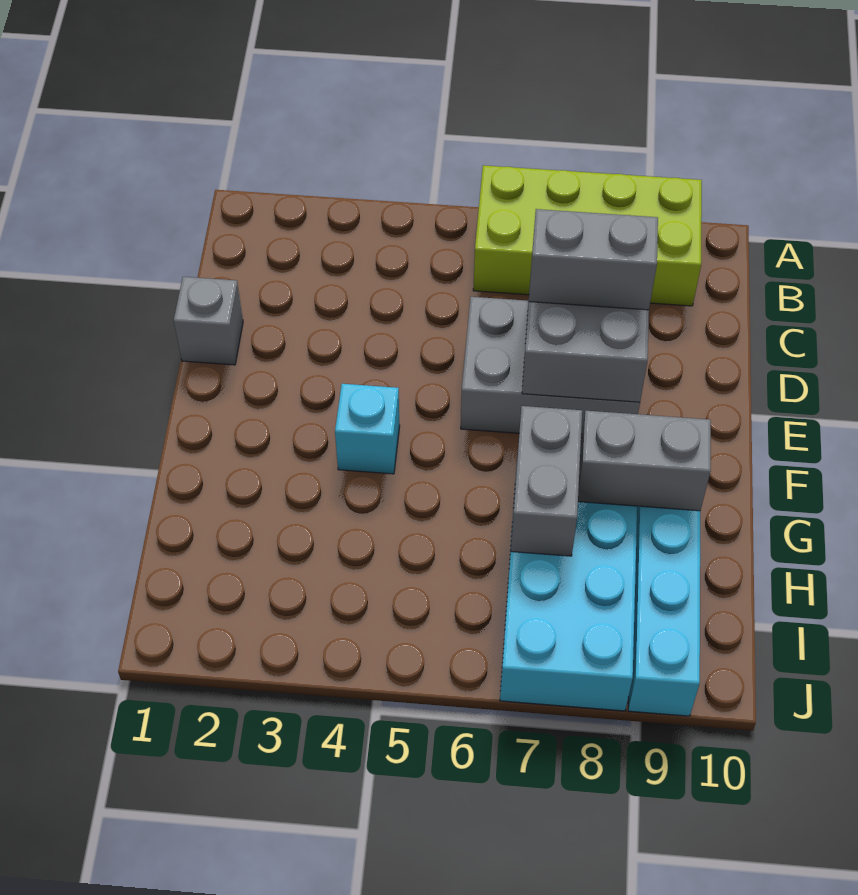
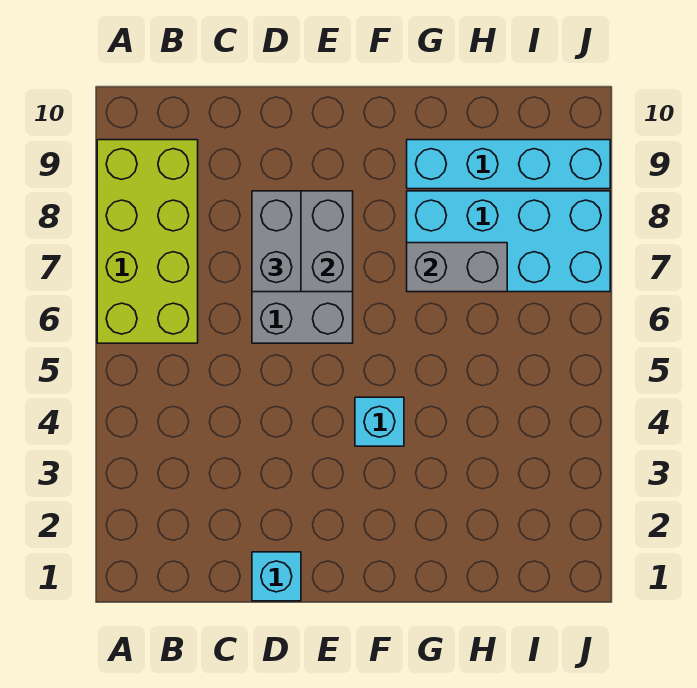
grey brick D1 level 1 -> cyan brick D1 level 1
grey brick G8:G9 level 2 -> none

